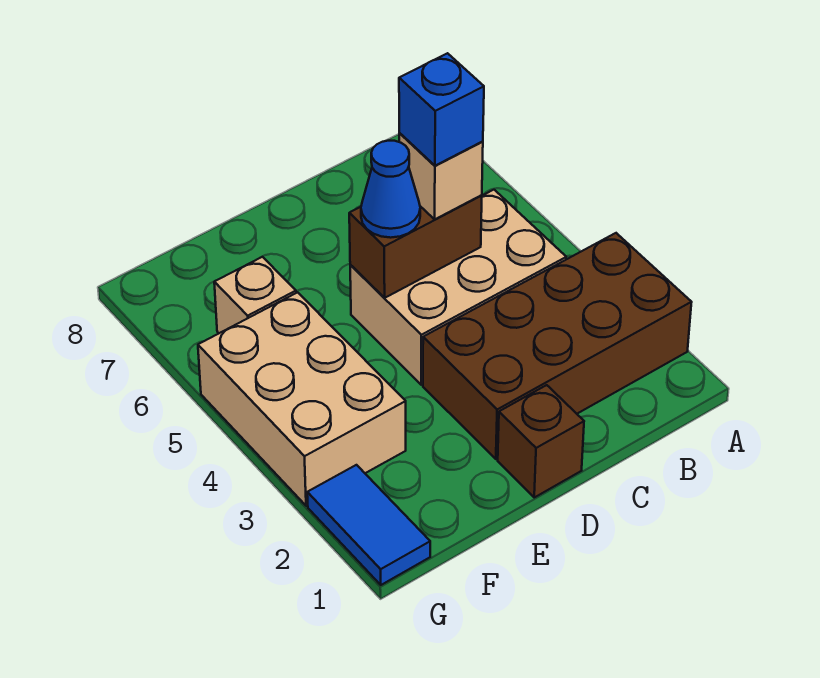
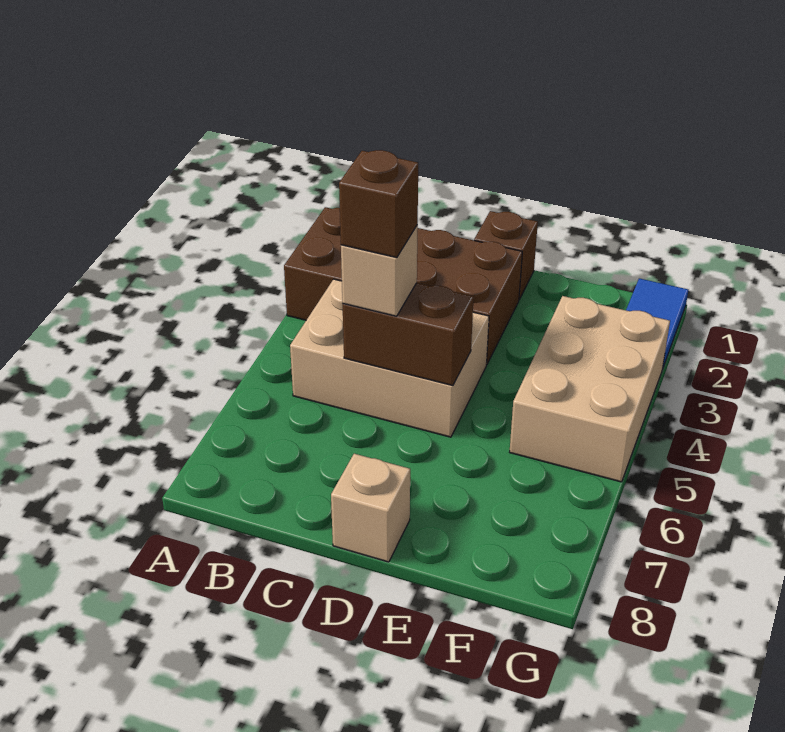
blue brick C5 level 4 -> brown brick C5 level 4
blue cone D5 level 3 -> none
tan brick F6 level 1 -> tan brick D8 level 1

